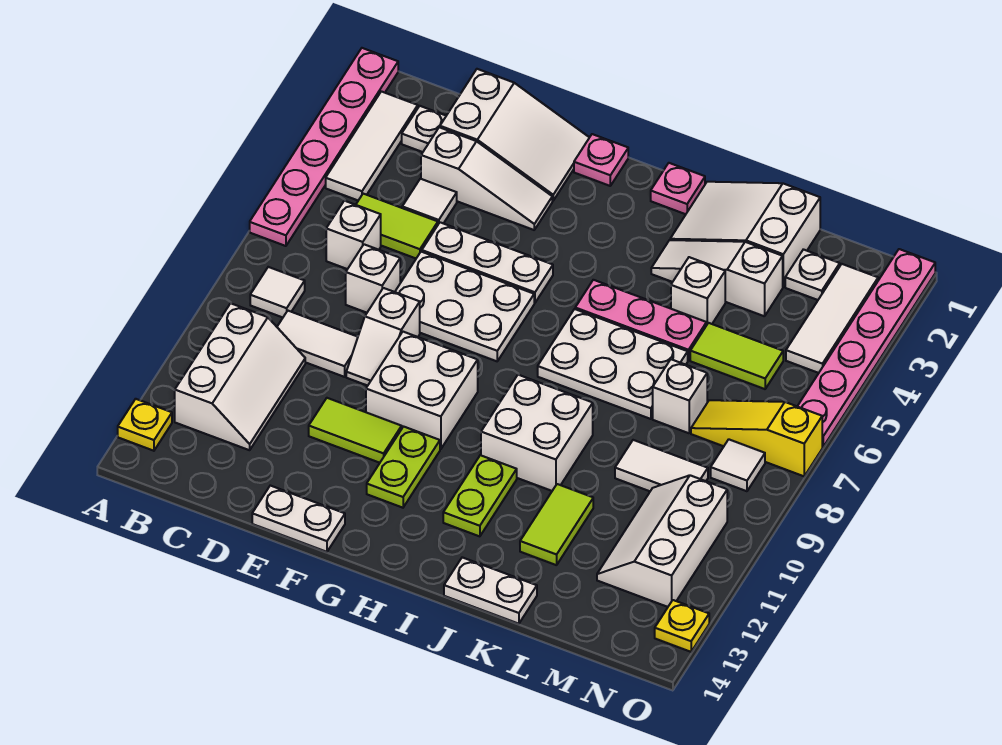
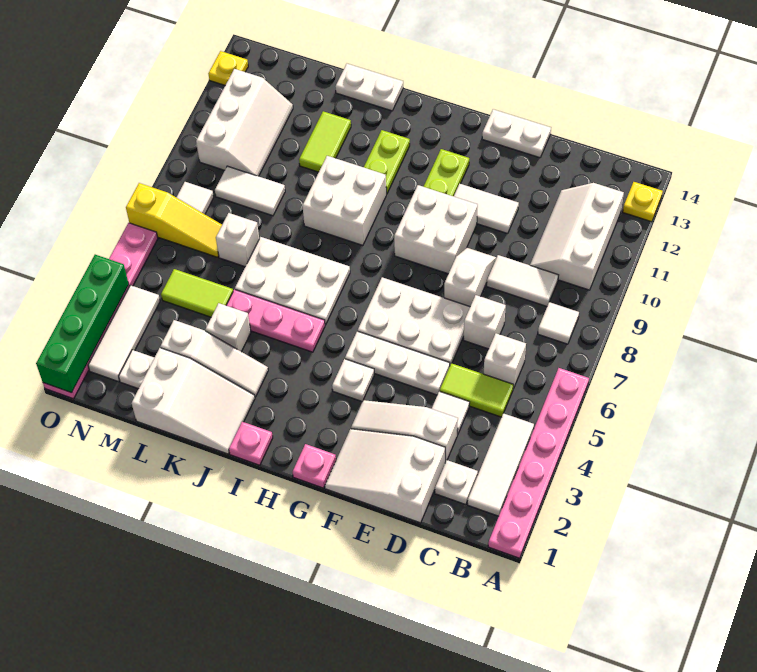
lime tile E11:F11 level 1 -> white tile E11:F11 level 1
none -> white plate G4 level 1
none -> green brick O1:O4 level 2

